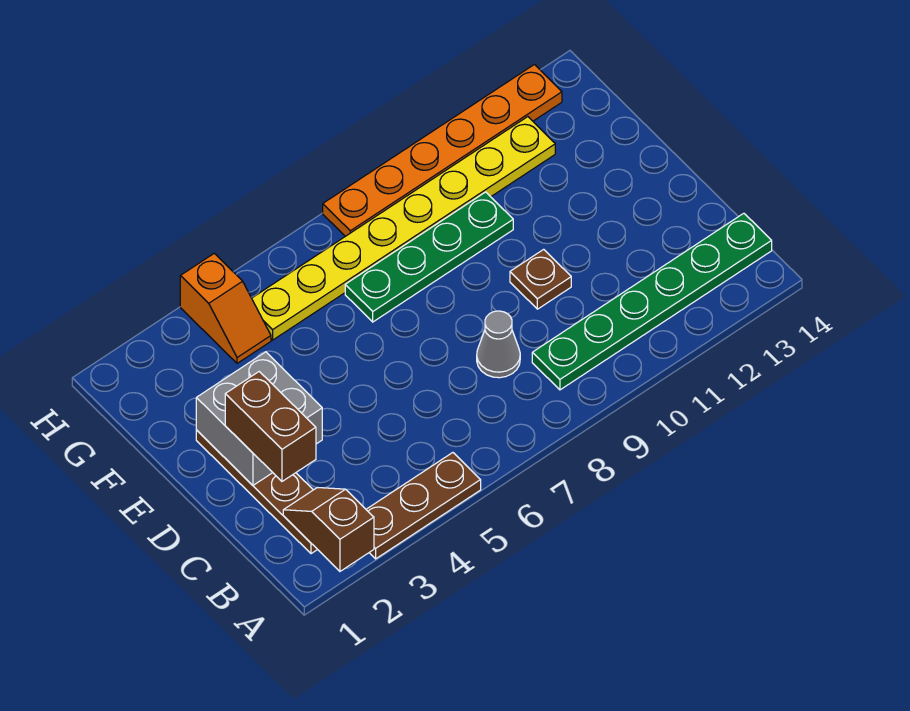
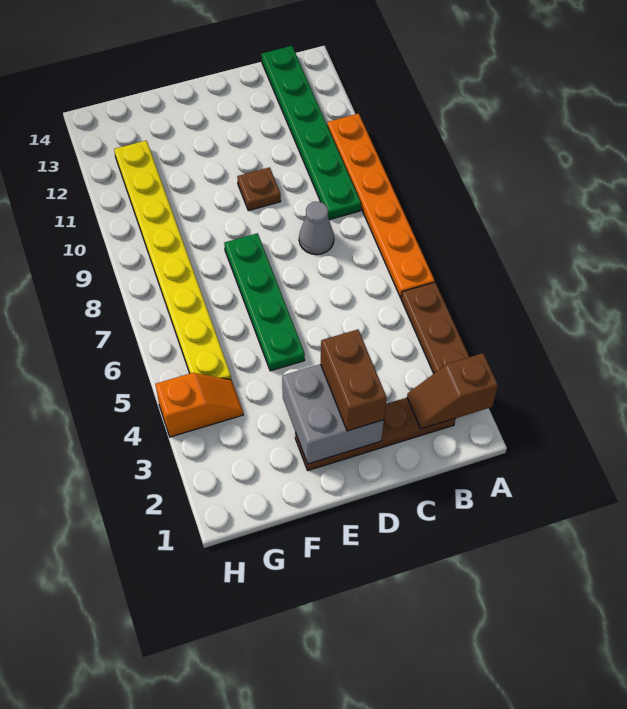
brown brick C2:D2 level 3 -> brown brick D2:D3 level 3
green plate F7:F10 level 1 -> green plate E5:E8 level 1
orange plate H8:H13 level 1 -> orange plate A6:A11 level 1

